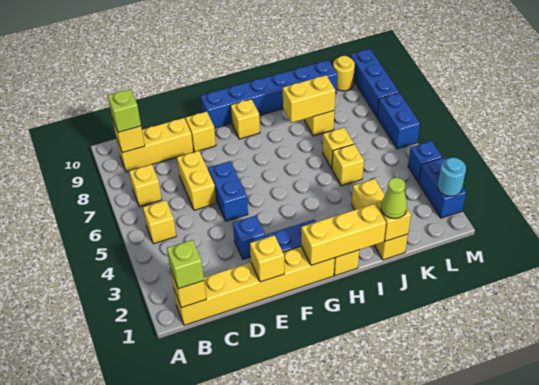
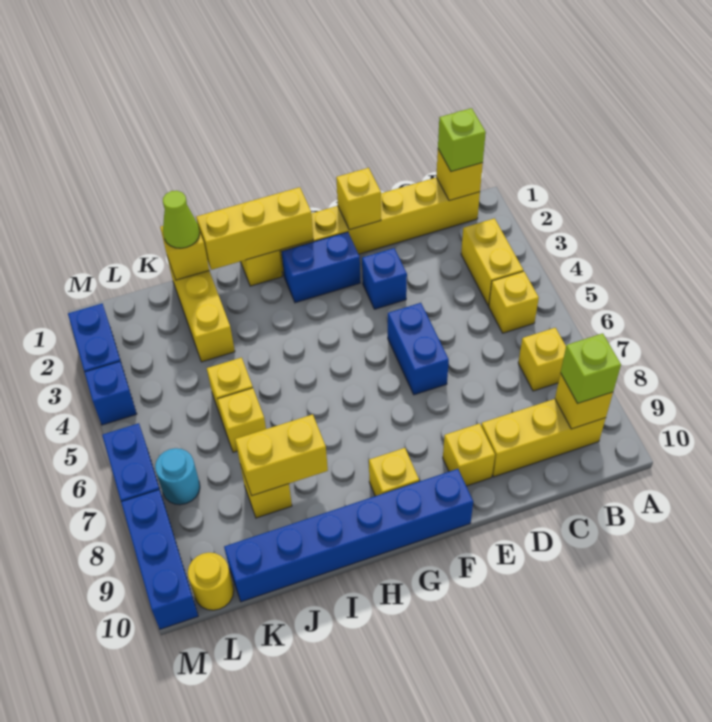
yellow brick D6:D7 level 1 -> yellow brick B3:B4 level 1
cyan round brick M2 level 2 -> cyan round brick L7 level 1

